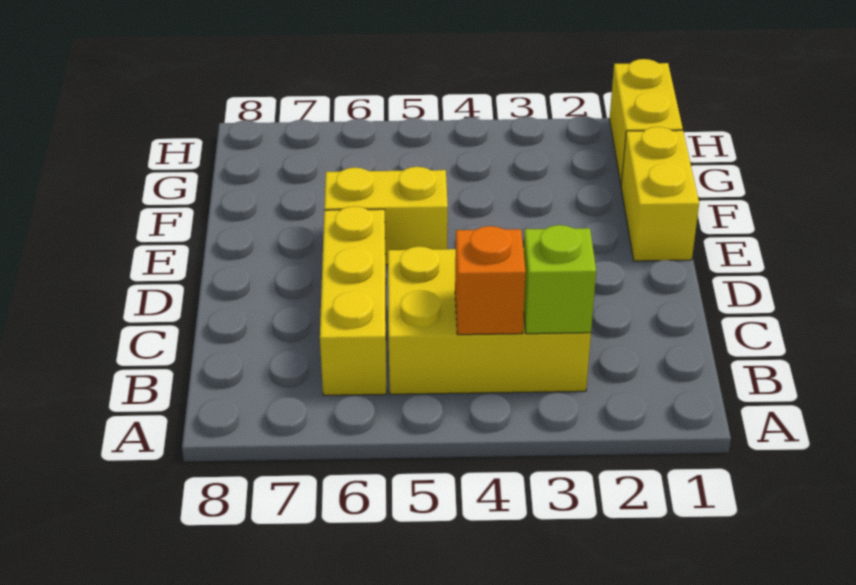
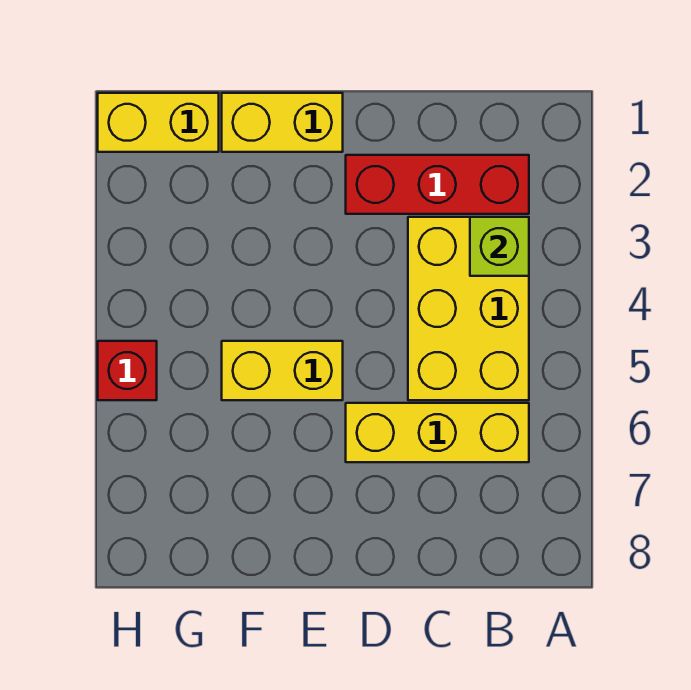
none -> red brick B2:D2 level 1
orange brick B4 level 2 -> none
yellow brick E5:E6 level 1 -> yellow brick E5:F5 level 1
none -> red brick H5 level 1

